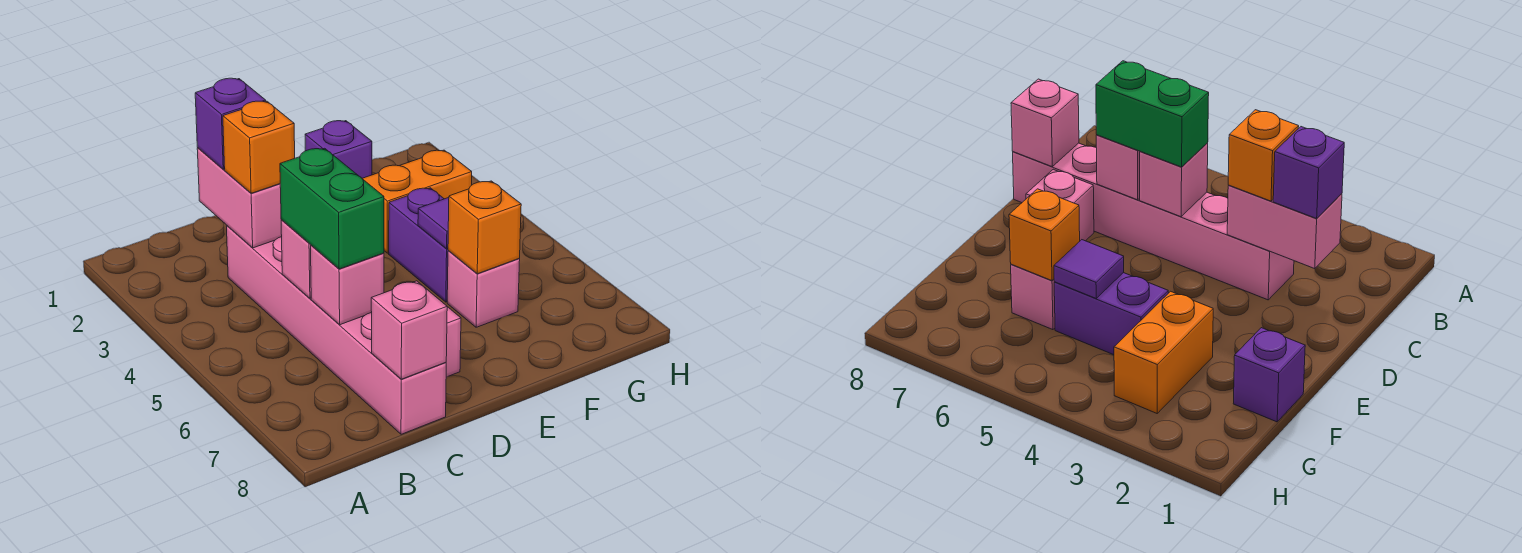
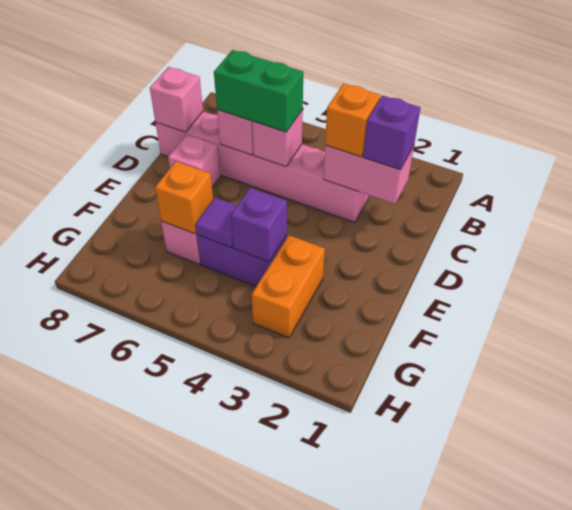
purple brick F1 level 1 -> purple brick F4 level 2

